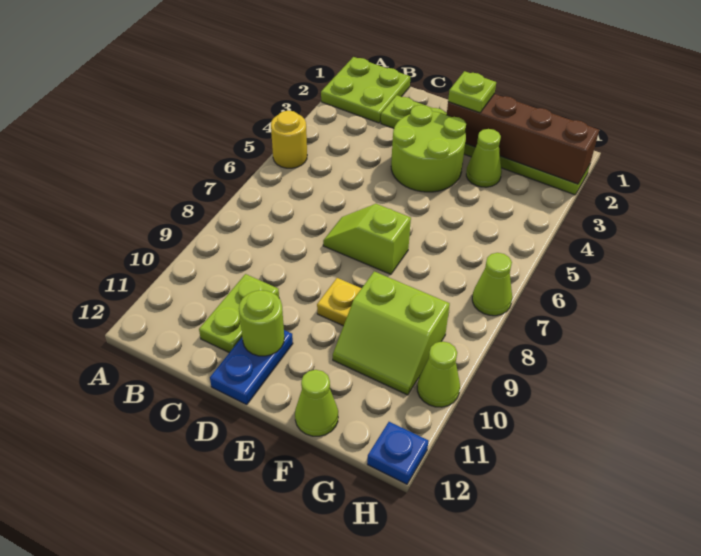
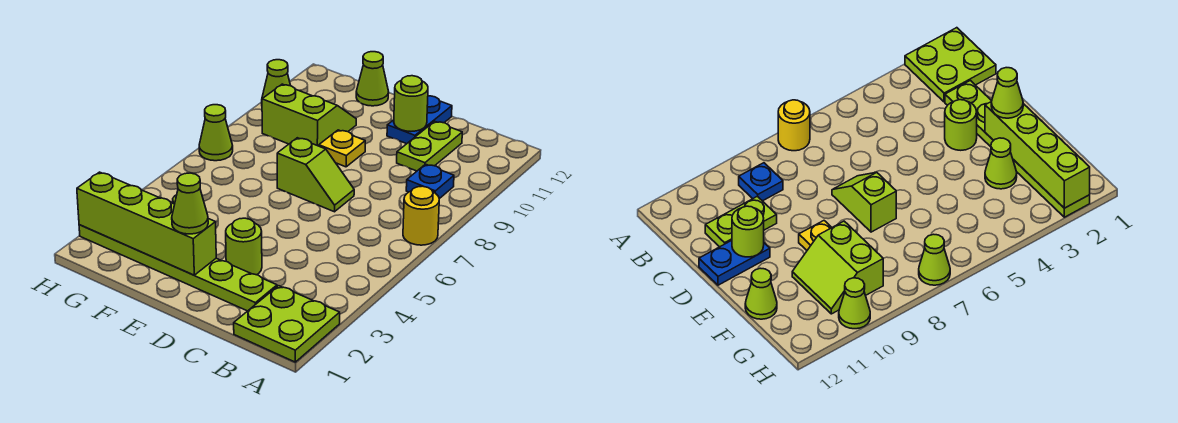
yellow round brick A5 level 1 -> yellow round brick A7 level 1
lime round brick D3:E4 level 1 -> lime round brick D3 level 1
brown brick E2:H2 level 2 -> lime brick E2:H2 level 2
lime plate E2 level 3 -> lime cone E2 level 3
blue plate H12 level 1 -> blue plate B9 level 1

